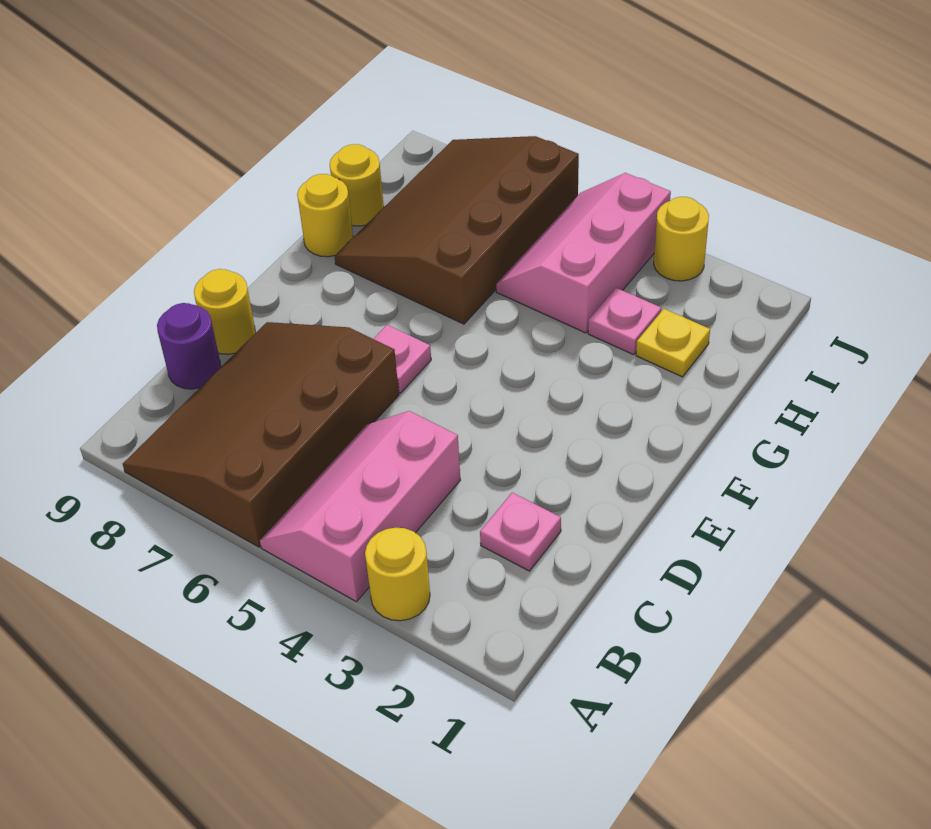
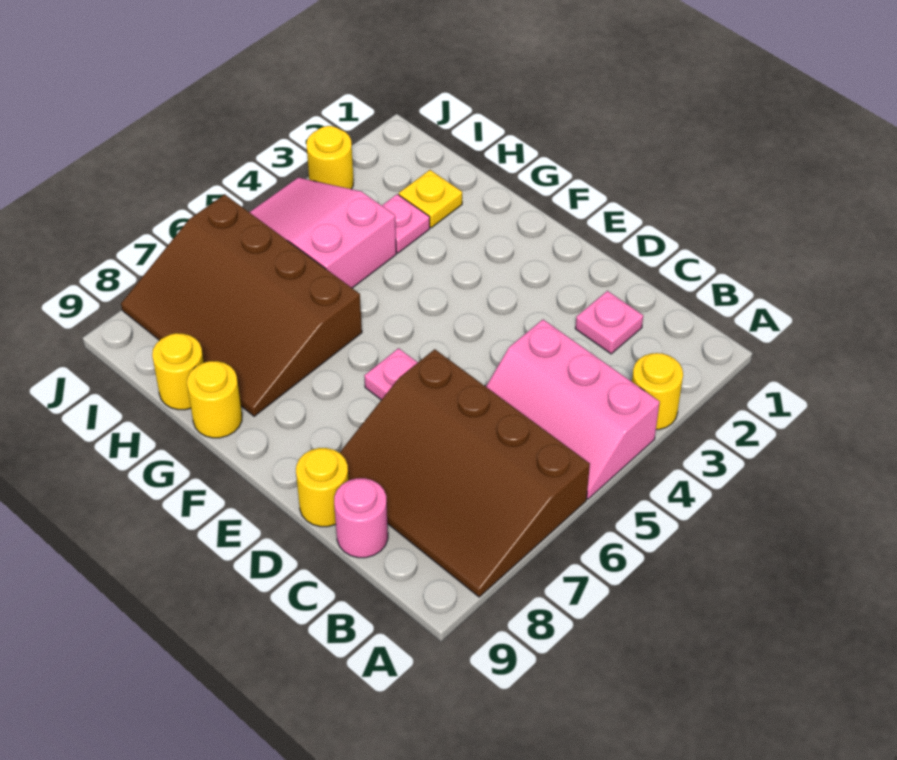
purple round brick C9 level 1 -> pink round brick C9 level 1
pink slope H4:J5 level 1 top 4 -> pink slope H4:J5 level 1 top H

